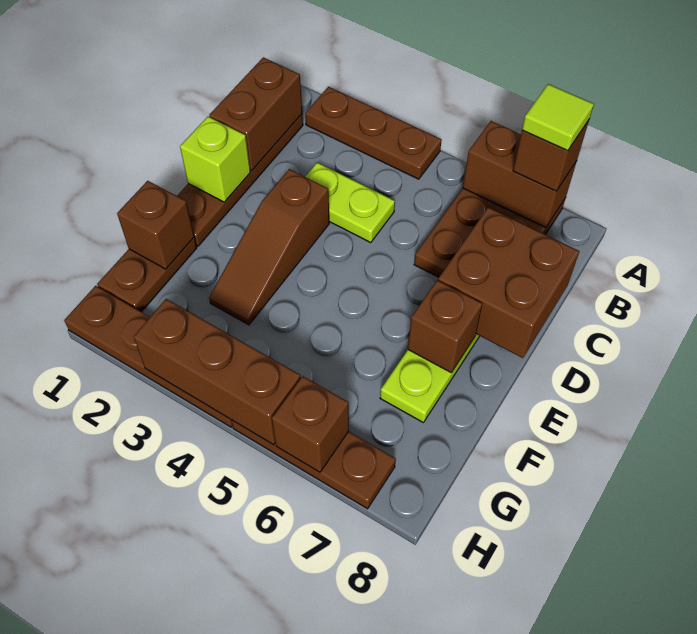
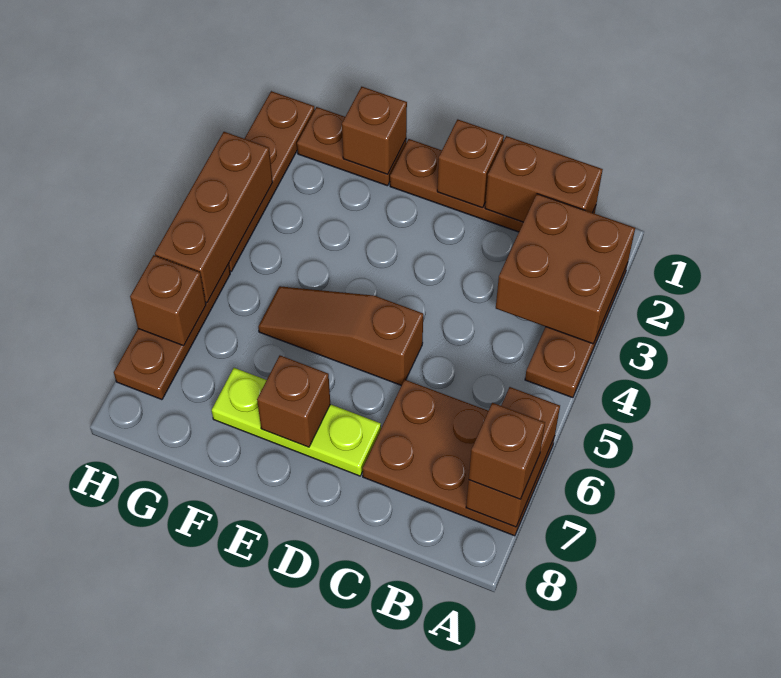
lime tile A7 level 4 -> none
lime plate C3:C4 level 1 -> none
brown brick C7:D8 level 2 -> brown brick A2:B3 level 2
lime brick D1 level 2 -> brown brick D1 level 2
brown slope D3:F3 level 1 top D -> brown slope D5:F5 level 1 top D

